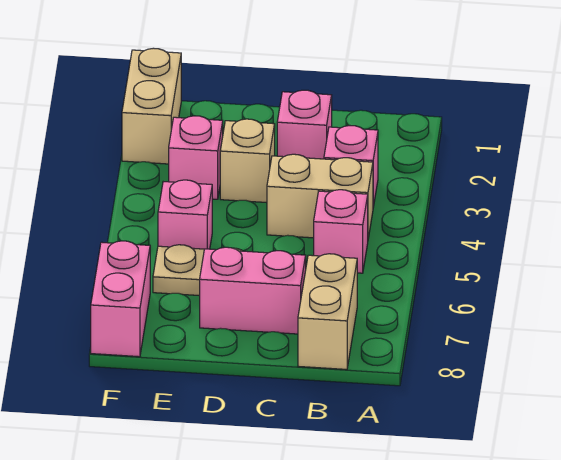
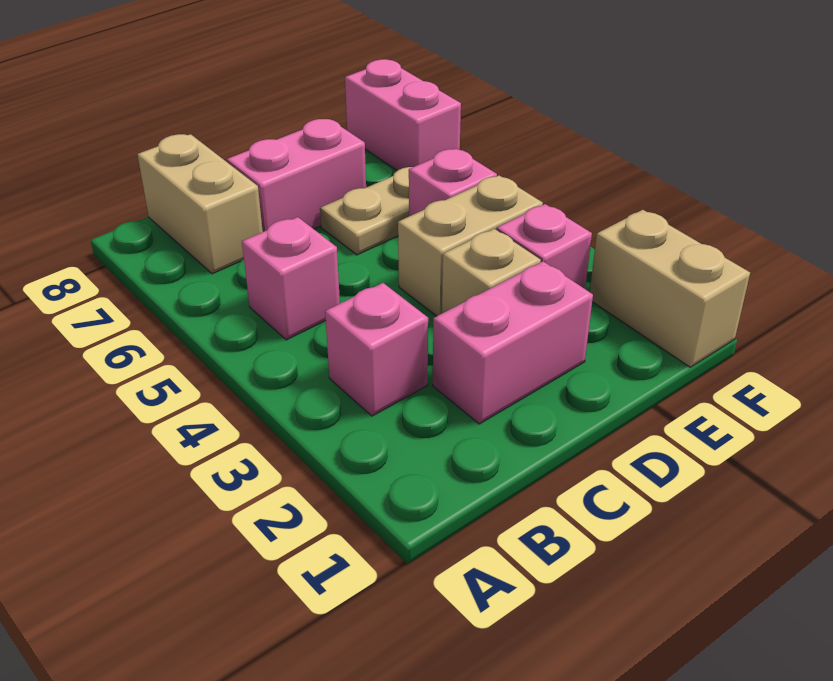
tan brick B4:C4 level 1 -> tan brick D4:E4 level 1
pink brick C2 level 1 -> pink brick C2:D2 level 1

